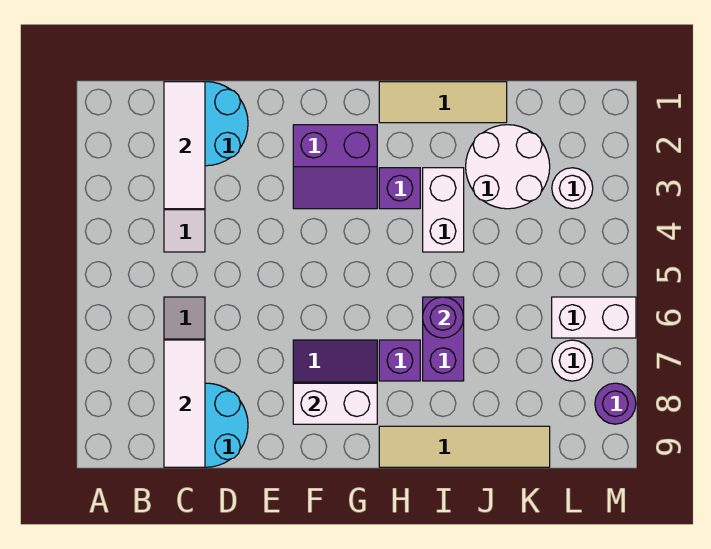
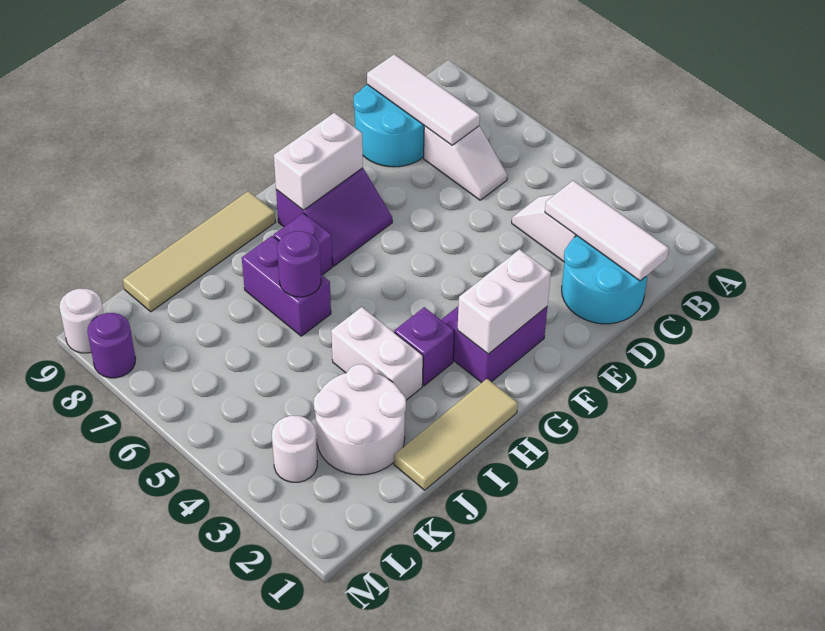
white brick L6:M6 level 1 -> white brick F2:G2 level 2
white round brick L7 level 1 -> white round brick M9 level 1

